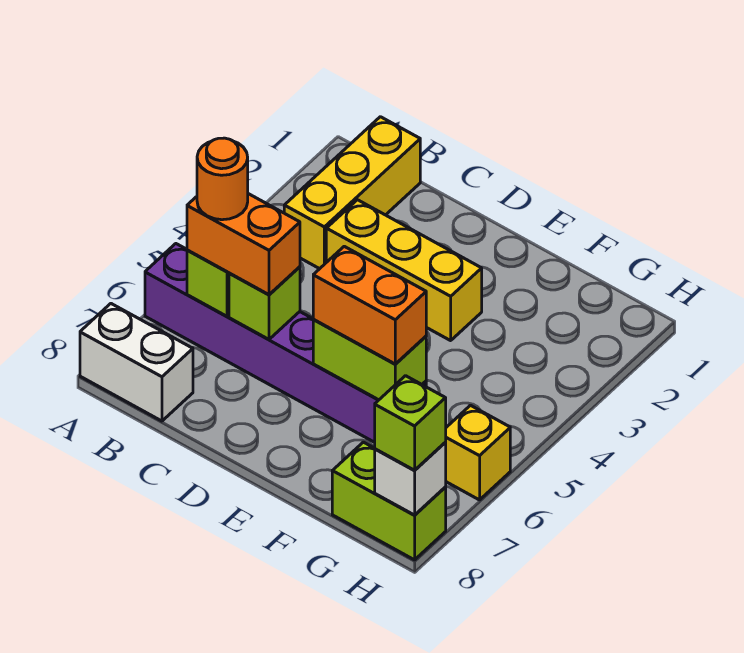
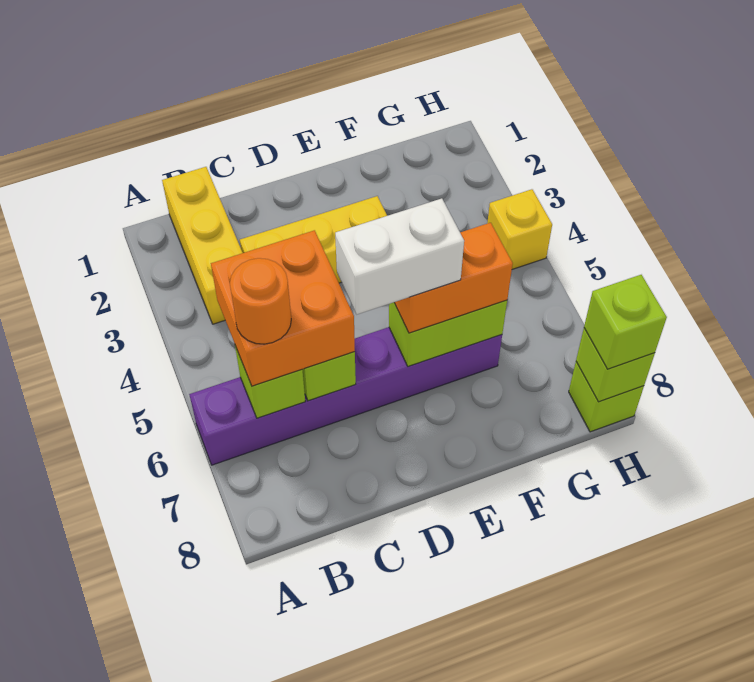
white brick A8:B8 level 1 -> white brick D6:E6 level 4
orange brick B6:C6 level 3 -> orange brick B5:C6 level 3
lime brick G8:H8 level 1 -> lime brick H8 level 1
yellow brick H6 level 1 -> yellow brick H4 level 1
white brick H8 level 2 -> lime brick H8 level 2

